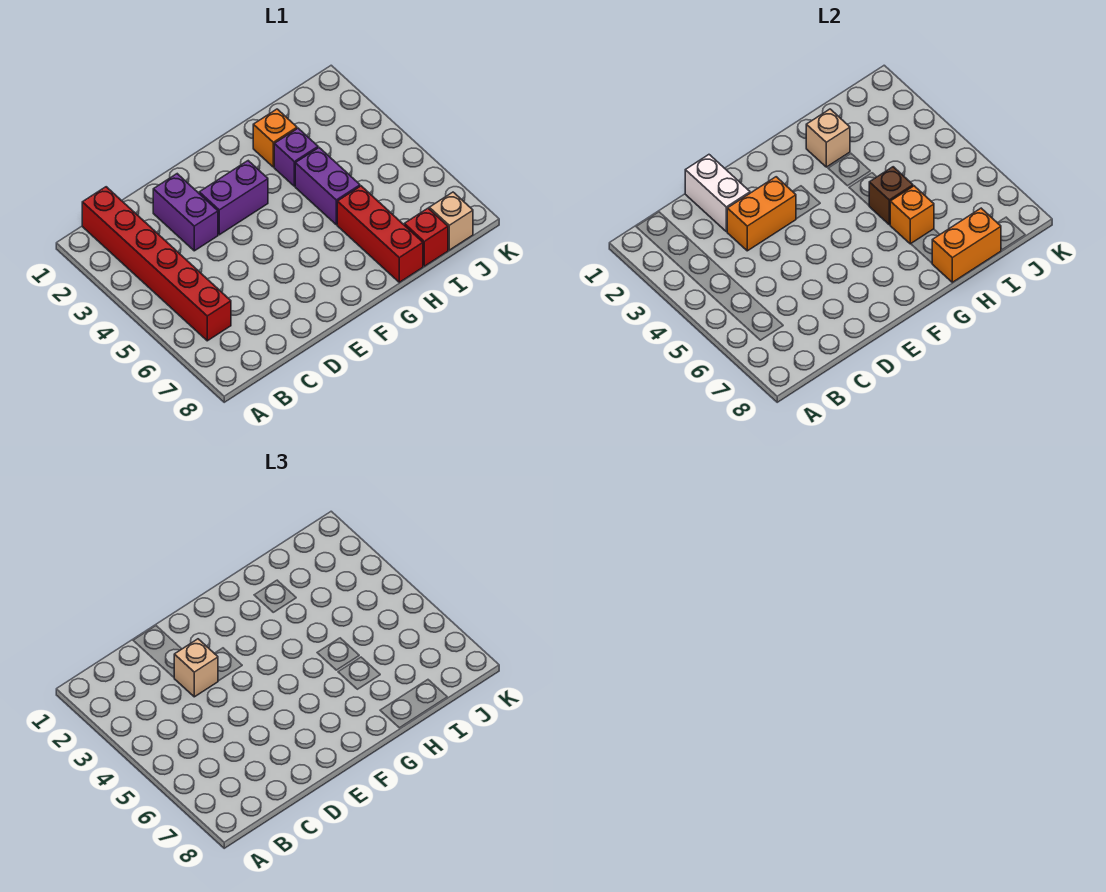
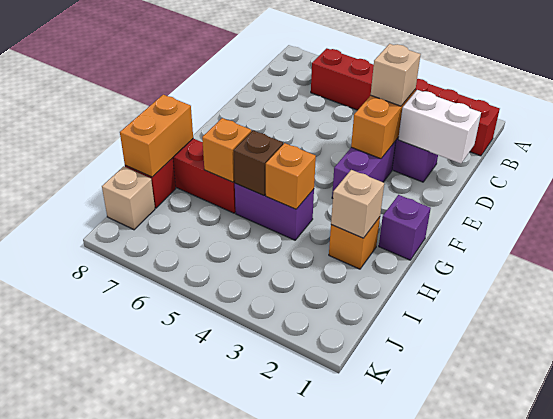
purple brick H3 level 1 -> purple brick G1 level 1
none -> orange brick H4 level 2

